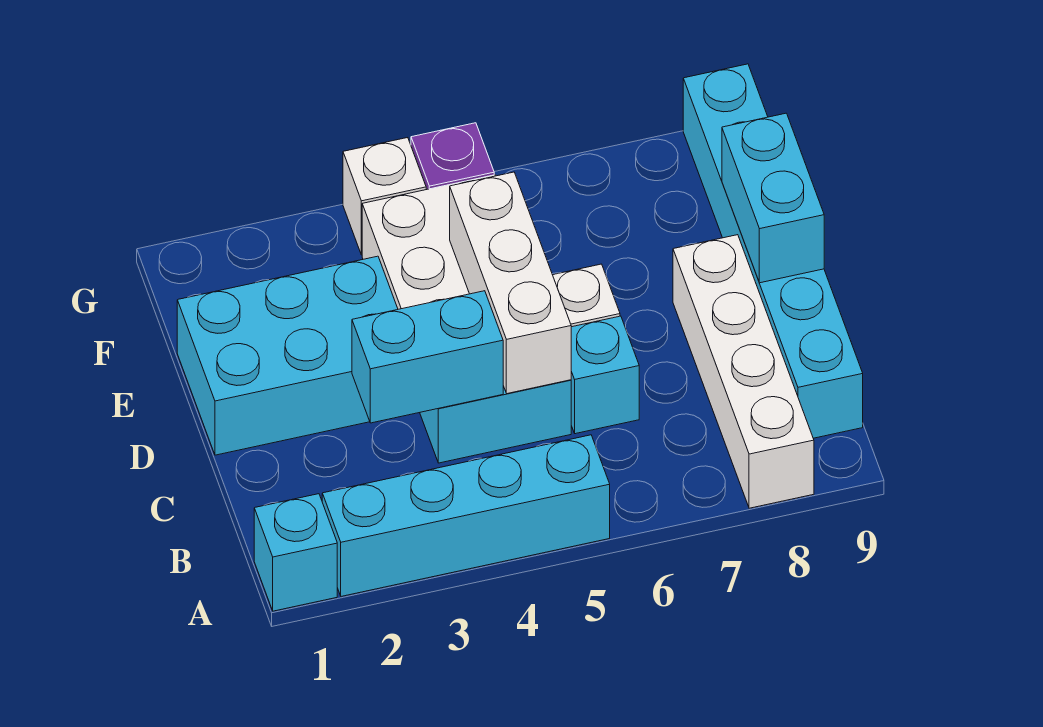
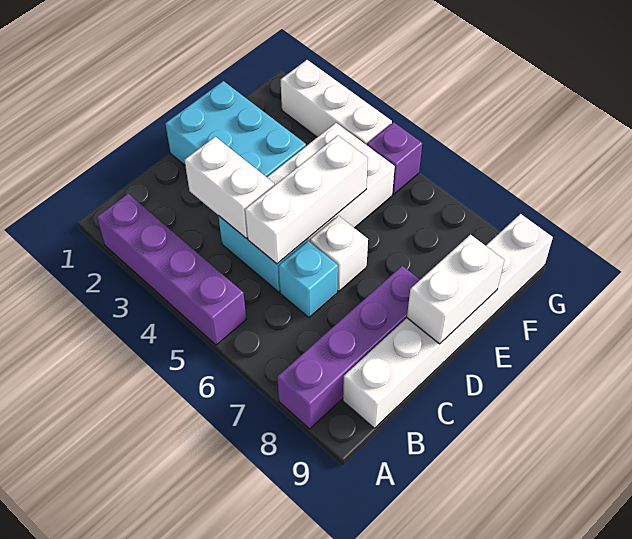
cyan brick A1 level 1 -> none
cyan brick A2:A5 level 1 -> purple brick A2:A5 level 1
white brick A8:D8 level 1 -> purple brick A8:D8 level 1
cyan brick B9:G9 level 1 -> white brick B9:G9 level 1
cyan brick C3:C4 level 2 -> white brick C3:C4 level 2
cyan brick D9:E9 level 2 -> white brick D9:E9 level 2
white brick G4 level 1 -> white brick G2:G4 level 1

